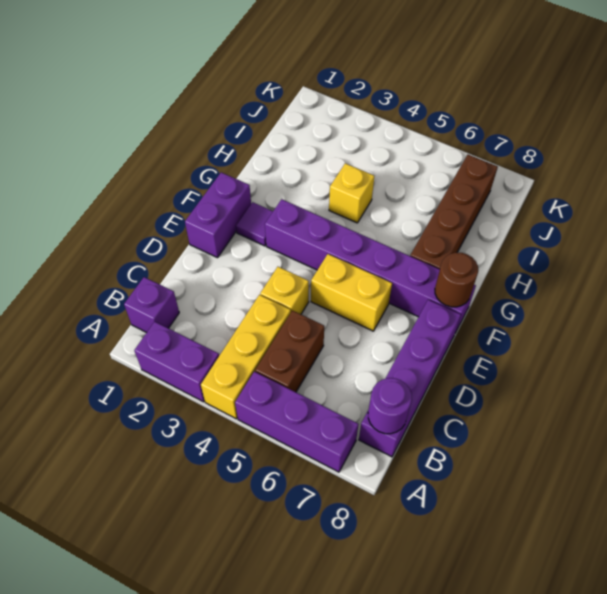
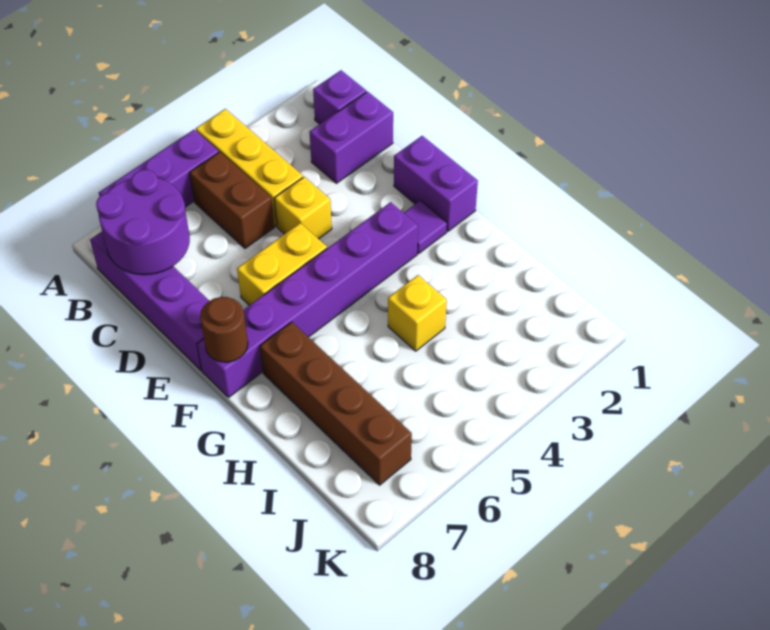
purple brick A2:A3 level 1 -> purple brick C1:C2 level 1
purple round brick B8 level 2 -> purple round brick B7:C8 level 2

